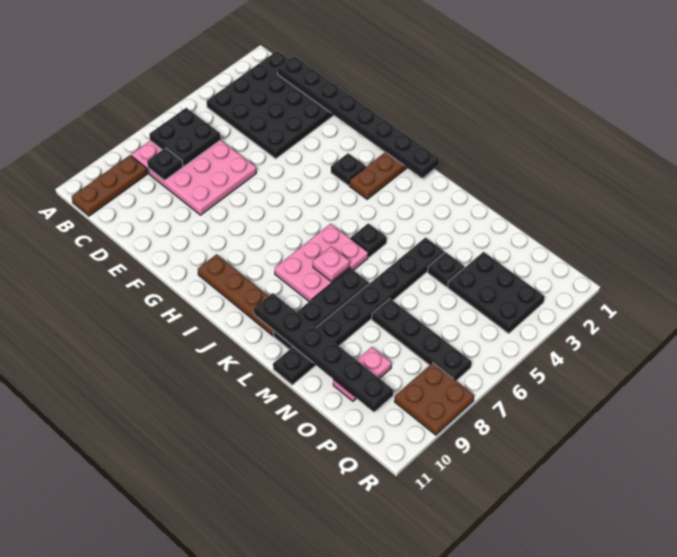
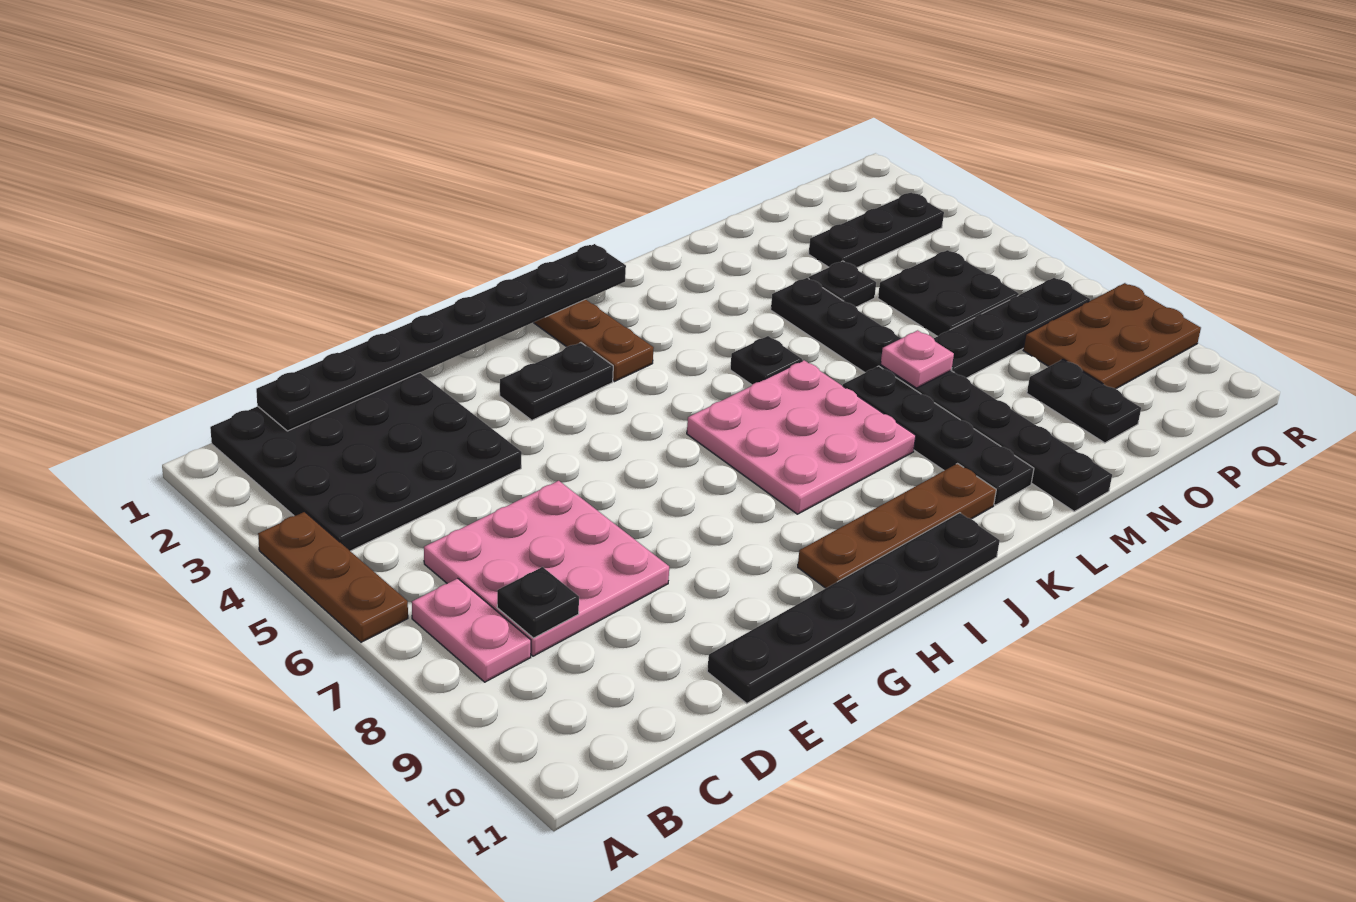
black plate B6:C7 level 2 -> black plate O5:P6 level 1
brown plate B9:B11 level 1 -> brown plate A4:A6 level 1
black plate H3 level 1 -> black plate G3:H3 level 1
pink plate J6:K8 level 1 -> pink plate I6:K8 level 1
pink plate K7 level 2 -> pink plate M7 level 2
black plate K10:P10 level 2 -> black plate E11:J11 level 1
black plate O3:Q4 level 1 -> black plate O3:Q3 level 1
pink plate O9:O10 level 1 -> black plate O9:O10 level 1
brown plate Q8:R9 level 1 -> brown plate P8:R9 level 1

